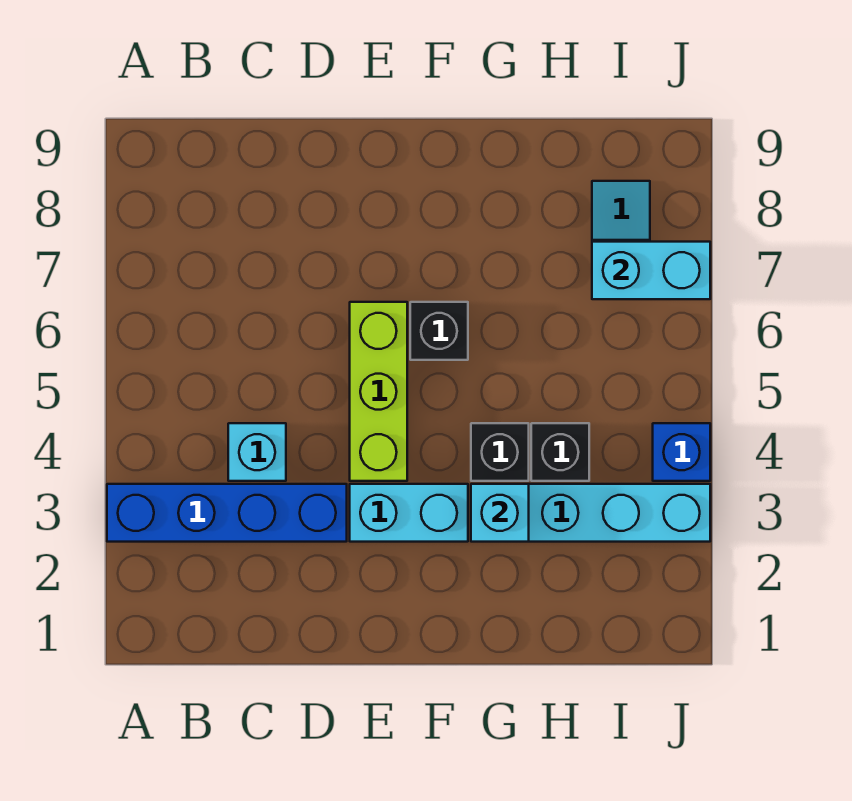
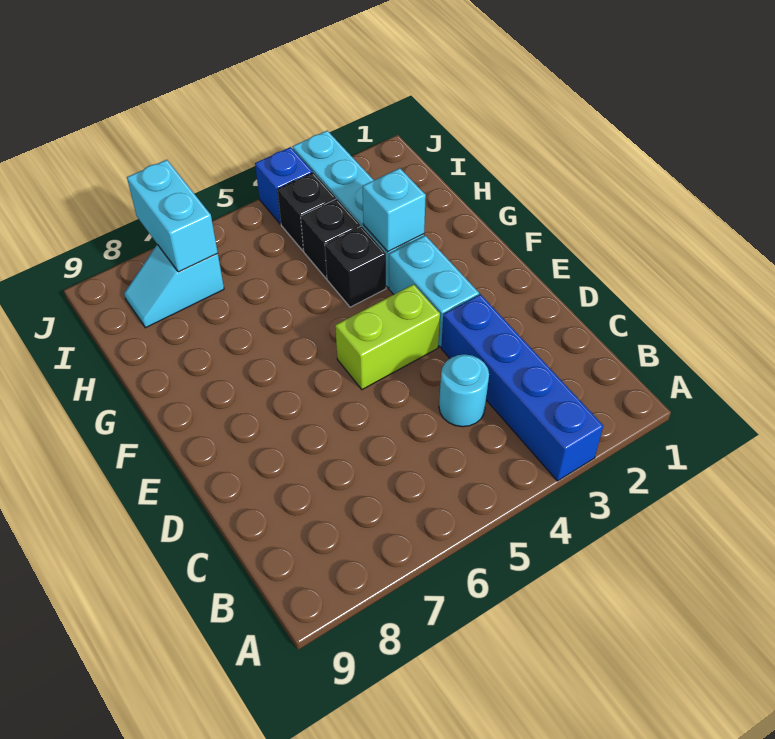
cyan brick C4 level 1 -> cyan round brick C4 level 1
lime brick E4:E6 level 1 -> lime brick E4:E5 level 1
black brick F6 level 1 -> black brick I4 level 1

